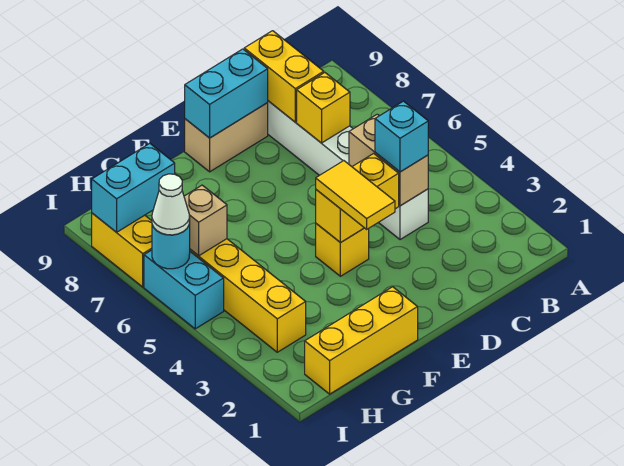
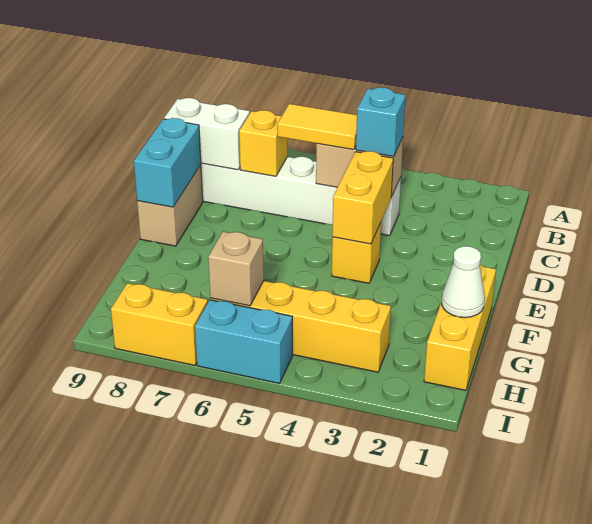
yellow brick C8:C9 level 2 -> white brick C8:C9 level 2
yellow tile E3:E4 level 3 -> yellow tile C5:C6 level 3
cyan brick H8:I8 level 2 -> none
cyan round brick I6 level 2 -> none
white cone I6 level 3 -> white cone G1 level 2

